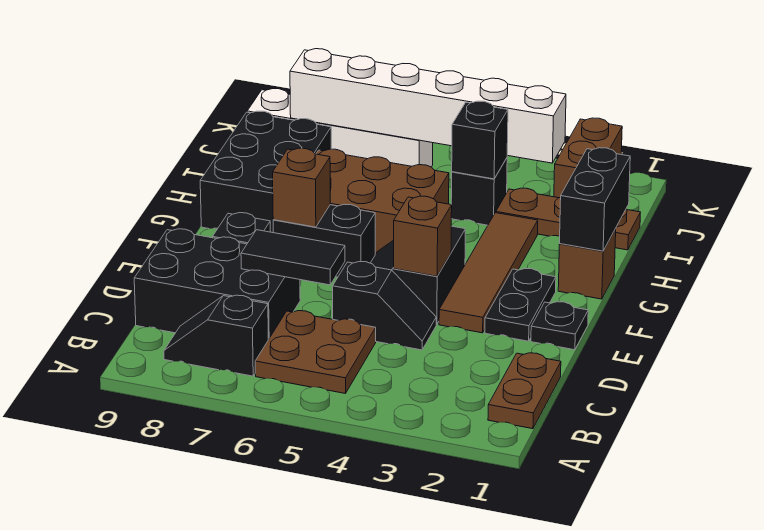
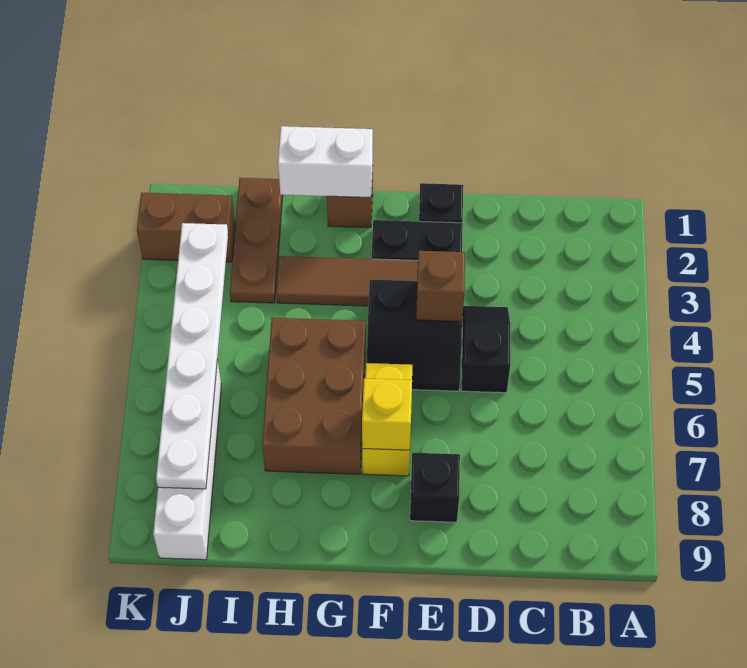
brown plate B1:C1 level 1 -> none
brown plate B5:C6 level 1 -> none
black slope B7:B8 level 1 top 7 -> none
black brick C7:D9 level 1 -> none
black tile D6:D7 level 2 -> none
black brick F6:F7 level 1 -> yellow brick F6:F7 level 1
brown brick F7 level 2 -> yellow brick F7 level 2
black brick G1:H1 level 2 -> white brick G1:H1 level 2
black brick G8:I9 level 1 -> none
black brick I4 level 1 -> none
black brick I4 level 2 -> none
white brick J3:J8 level 2 -> white plate J3:J8 level 2

